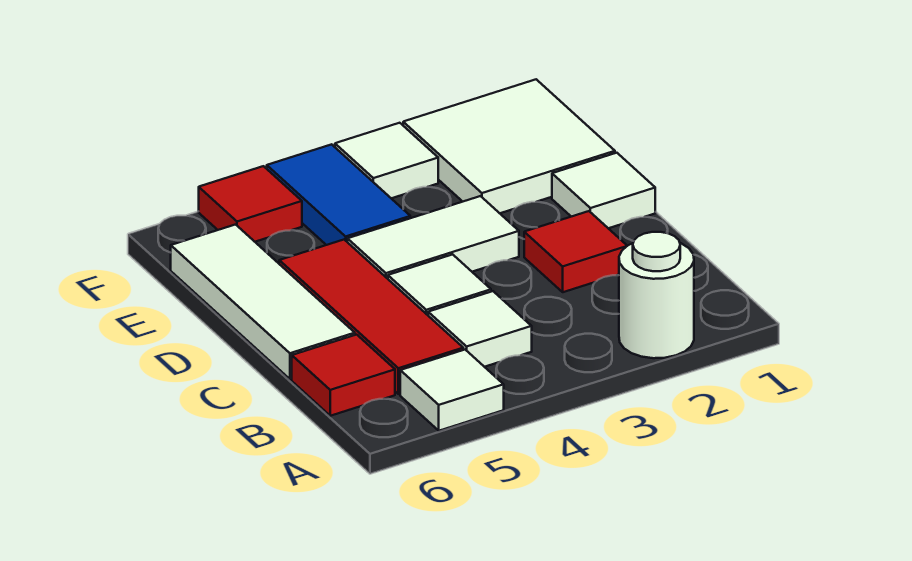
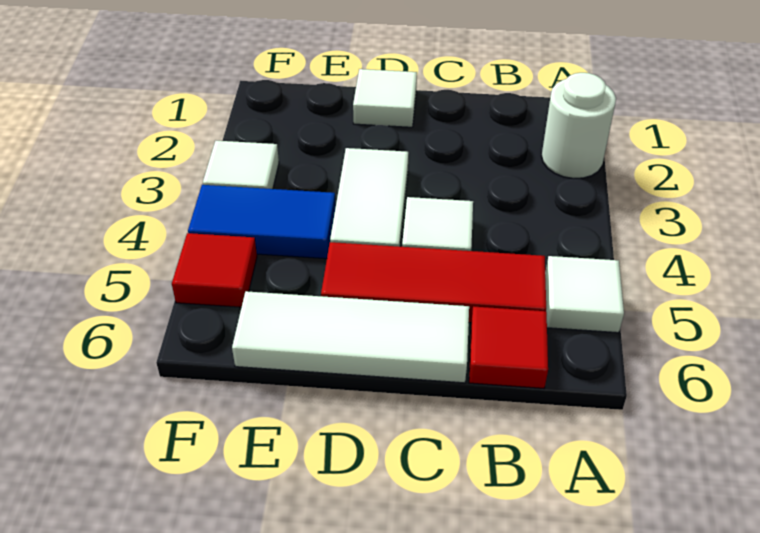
white tile B4 level 1 -> none
red tile C2 level 1 -> none
white tile E1:F2 level 1 -> none

